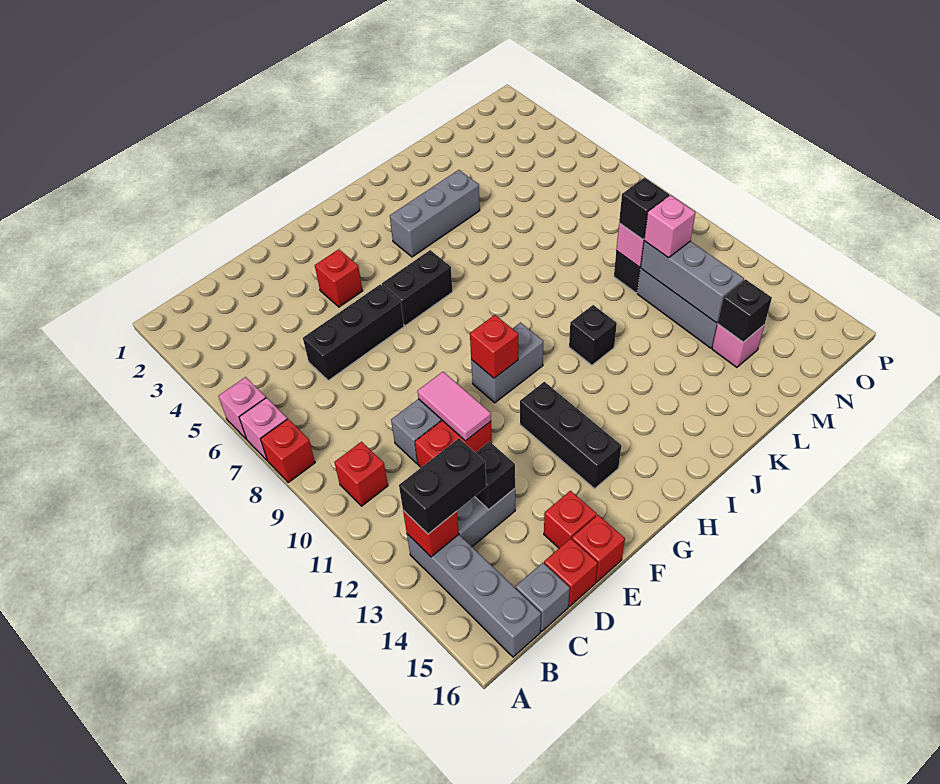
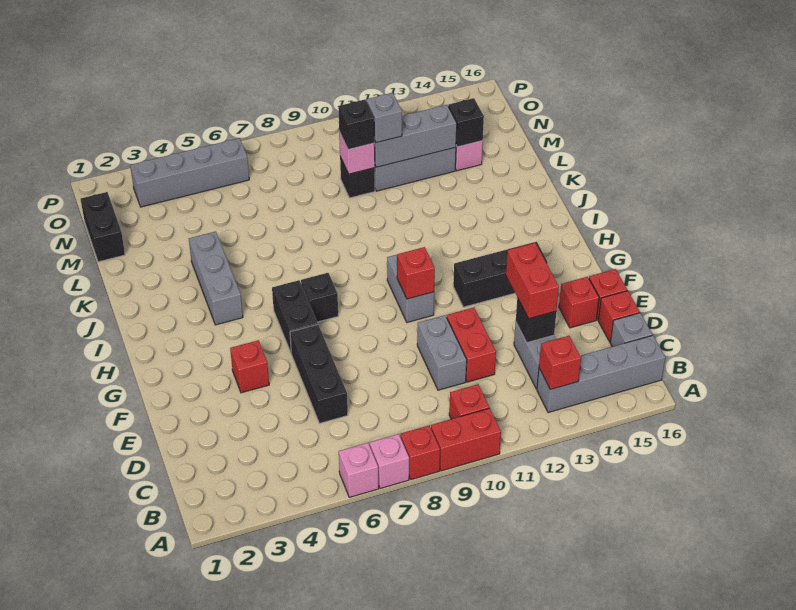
none -> red brick A9:A10 level 1
black brick B13:C13 level 3 -> black brick M1:N1 level 1
none -> red brick D13:E13 level 3
pink tile E10:E11 level 2 -> none
black brick J11 level 1 -> black brick H7 level 1
pink brick M11 level 3 -> grey brick M11 level 3
none -> grey brick O3:O6 level 1

